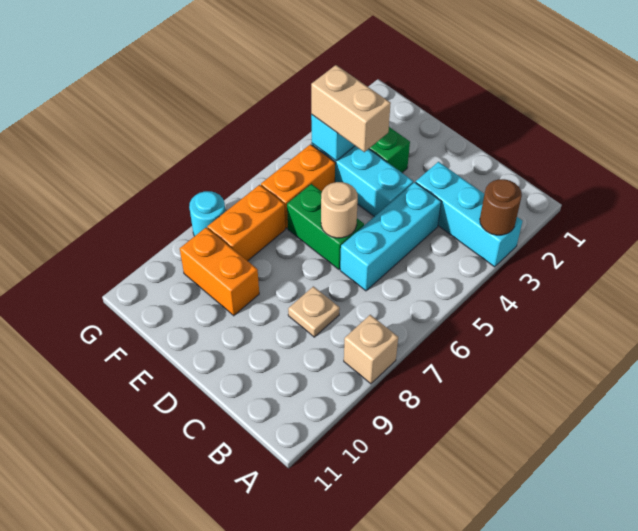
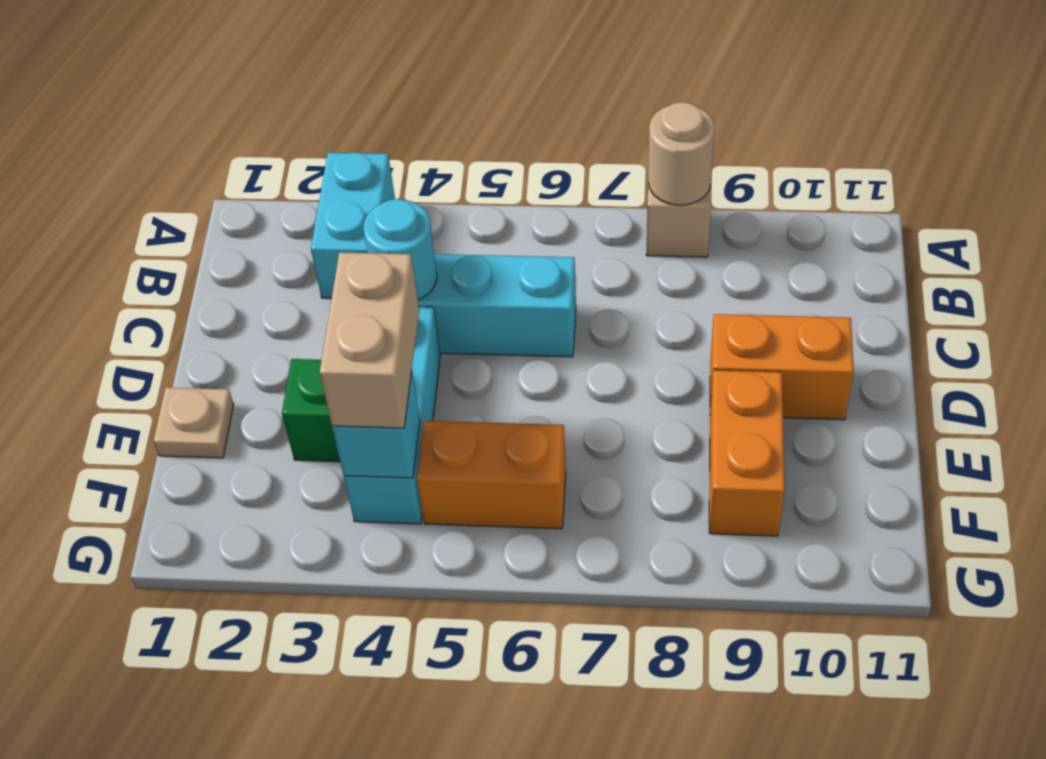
cyan brick A3:C3 level 1 -> cyan brick A3:B3 level 1
brown round brick A3 level 2 -> none
tan plate C8 level 1 -> tan plate E1 level 1
green brick D6:E6 level 1 -> none
tan round brick D6 level 2 -> tan round brick A8 level 2
orange brick F7:F8 level 1 -> orange brick D9:D10 level 1
cyan round brick G8 level 1 -> cyan round brick C4 level 2

